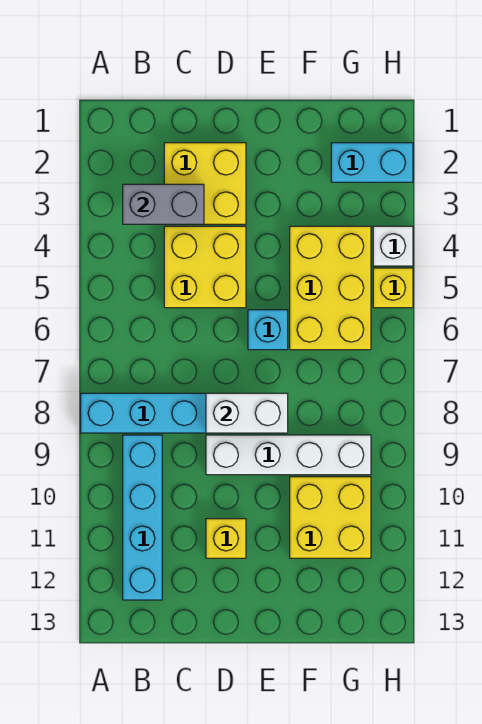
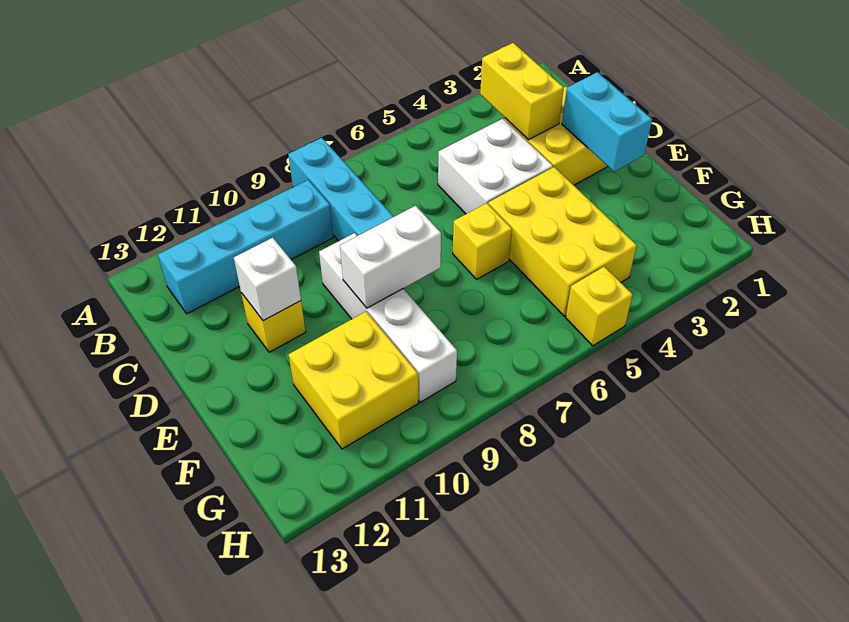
grey brick B3:C3 level 2 -> yellow brick B3:C3 level 2
yellow brick C4:D5 level 1 -> white brick C4:D5 level 1
white brick D8:E8 level 2 -> white brick E8:E9 level 2
cyan brick E6 level 1 -> yellow brick E6 level 1
yellow brick F4:G6 level 1 -> yellow brick E4:G5 level 1
cyan brick G2:H2 level 1 -> cyan brick D2:E2 level 2
white brick H4 level 1 -> white brick D11 level 2

